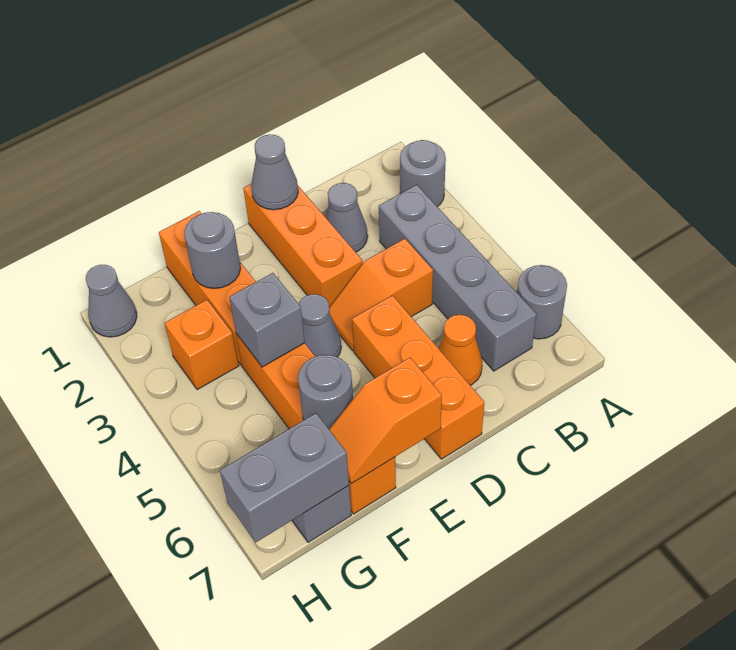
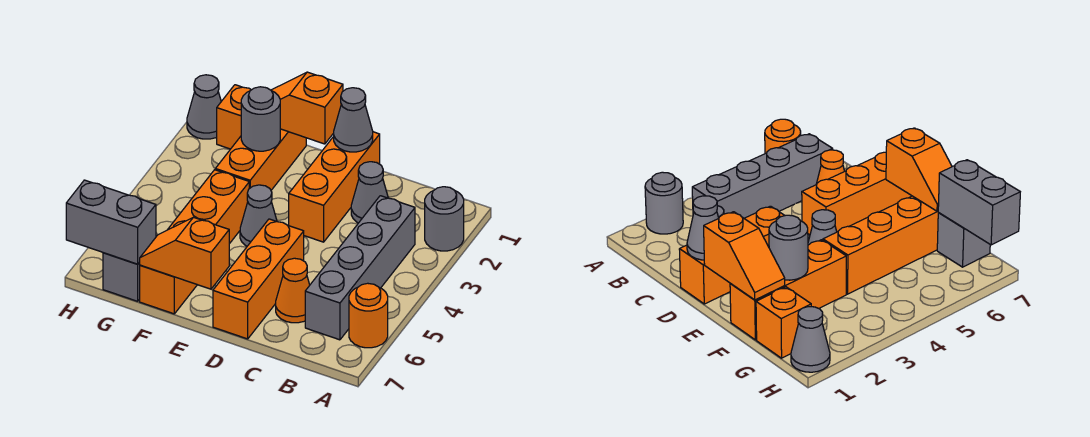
grey round brick A6 level 1 -> orange round brick A6 level 1
orange slope C4:D4 level 1 top C -> orange slope E1:F1 level 2 top E
grey brick F4 level 2 -> none
grey round brick F6 level 2 -> none
orange brick G3 level 1 -> orange brick G1 level 1

